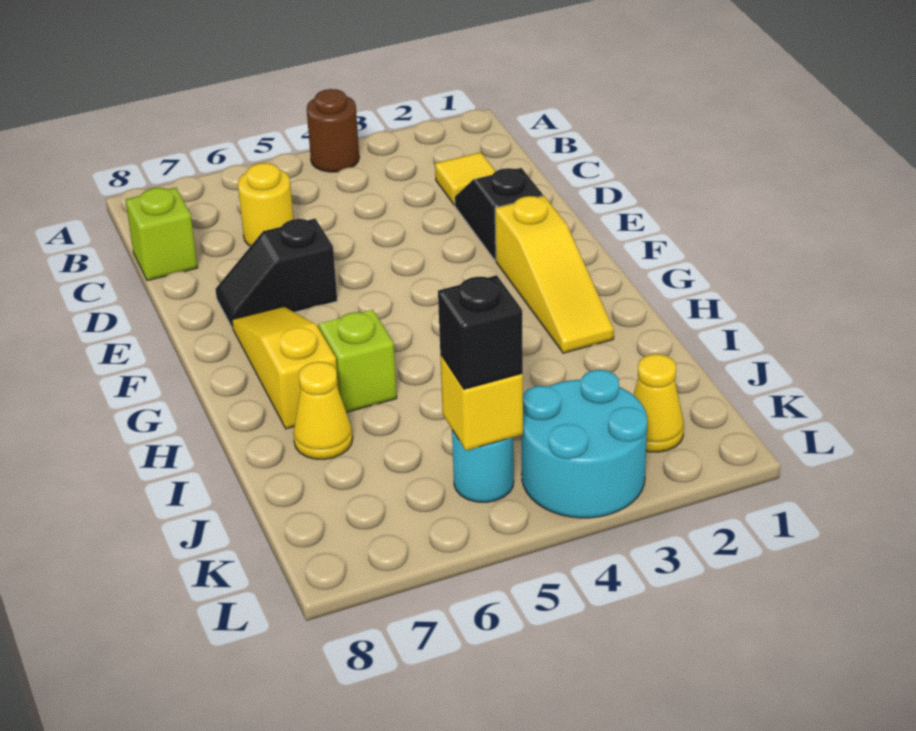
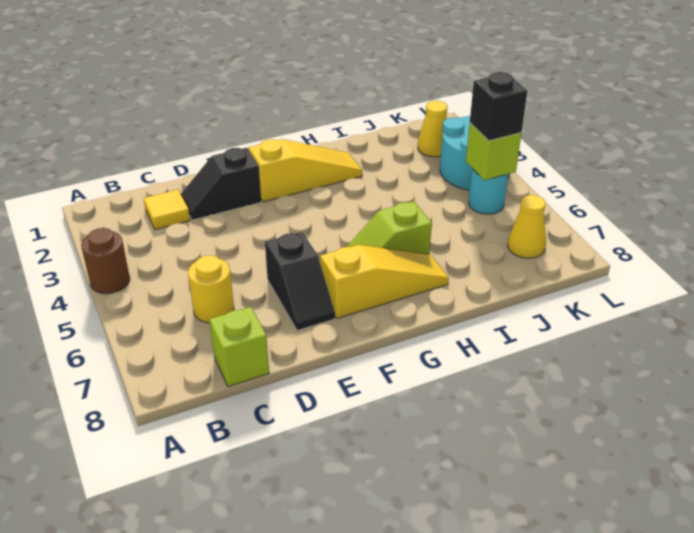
yellow slope F7:H7 level 1 top H -> yellow slope F7:H7 level 1 top F
yellow cone I7 level 1 -> yellow cone K7 level 1
yellow brick K5 level 2 -> lime brick K5 level 2

